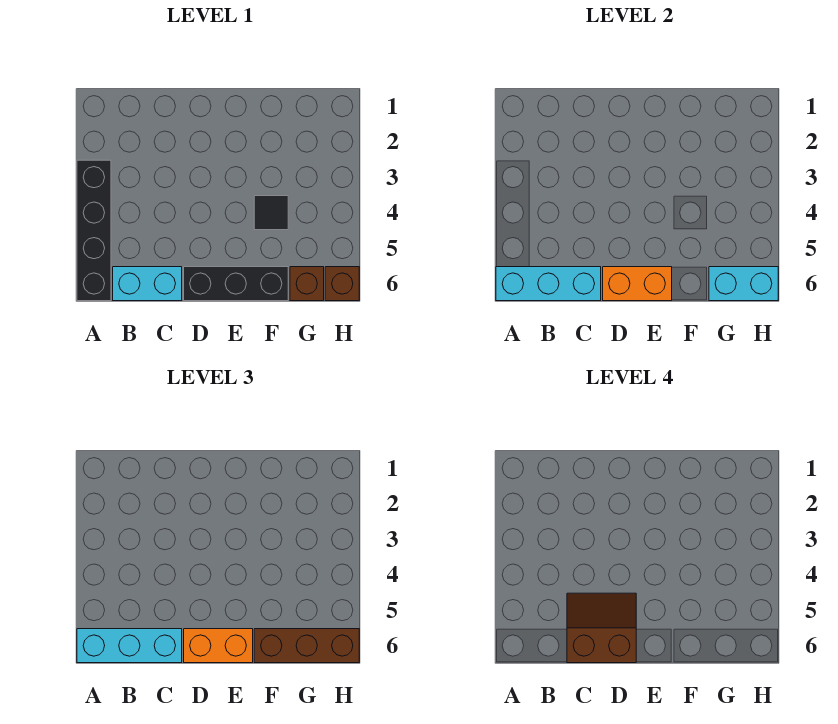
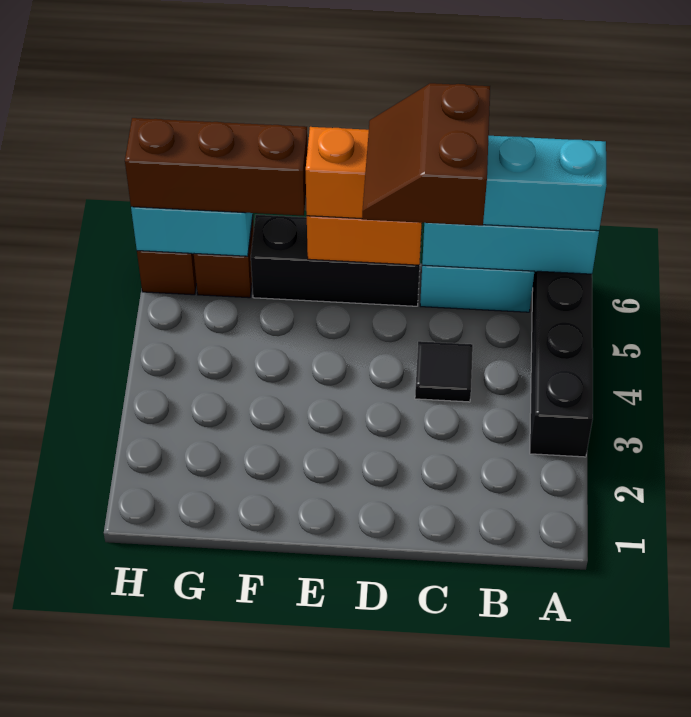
brown slope C5:D6 level 4 top 6 -> brown slope C5:D6 level 4 top C
black tile F4 level 1 -> black tile C4 level 1

